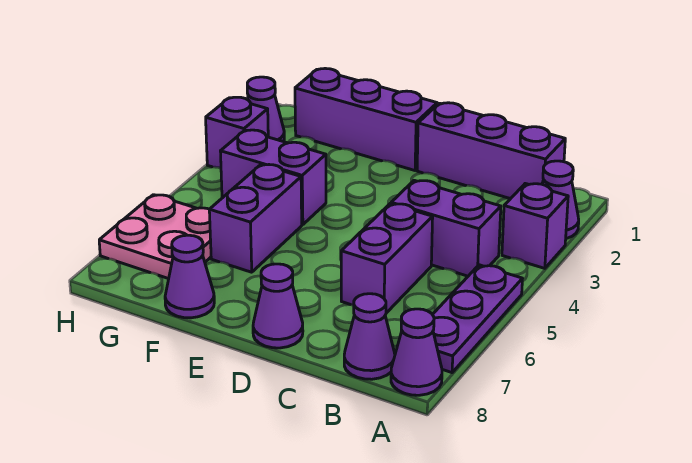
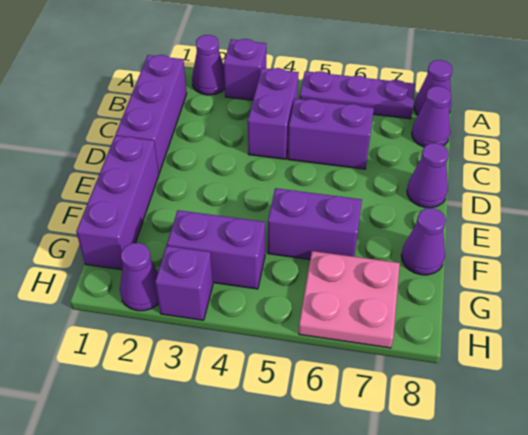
purple brick F4:G4 level 1 -> purple brick G3:G4 level 1

